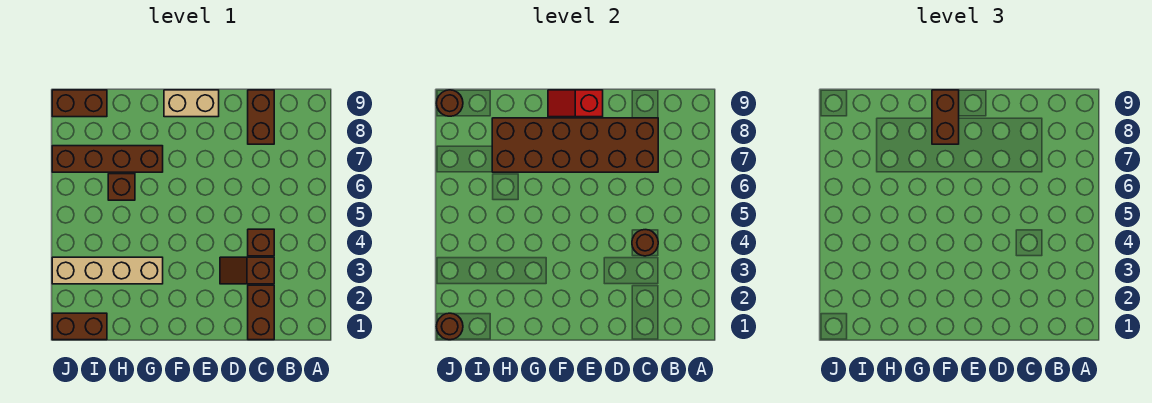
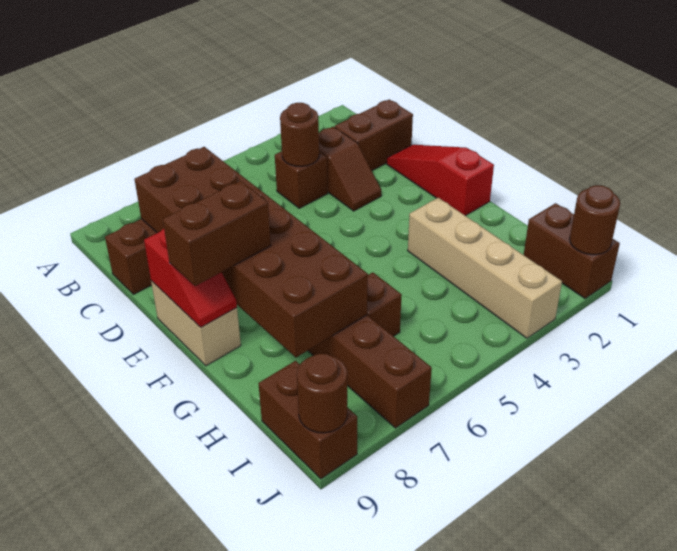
none -> red slope D1:F1 level 1 top F

